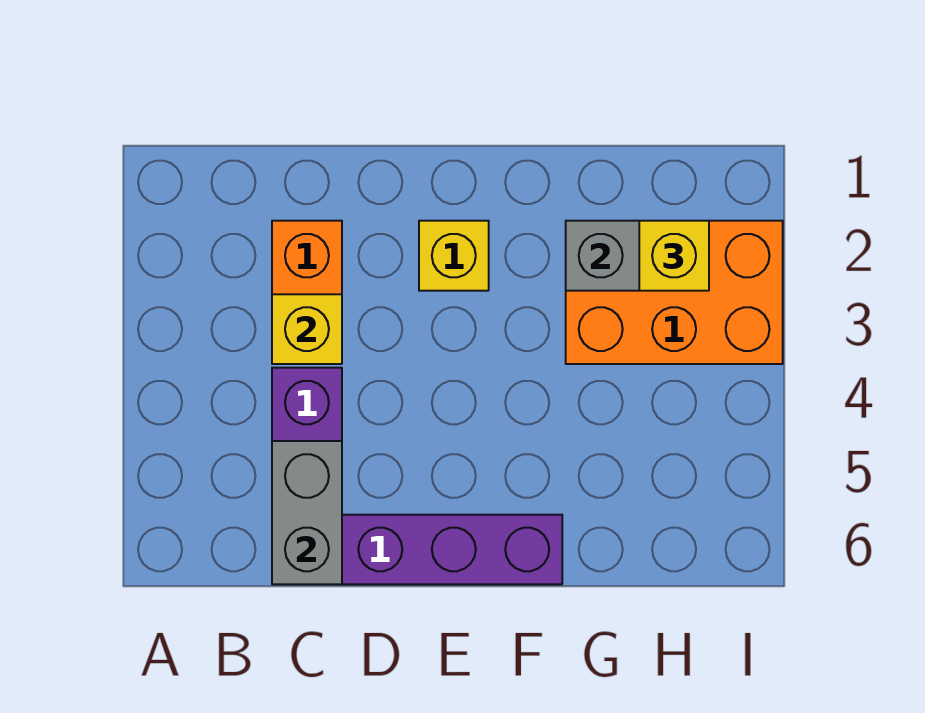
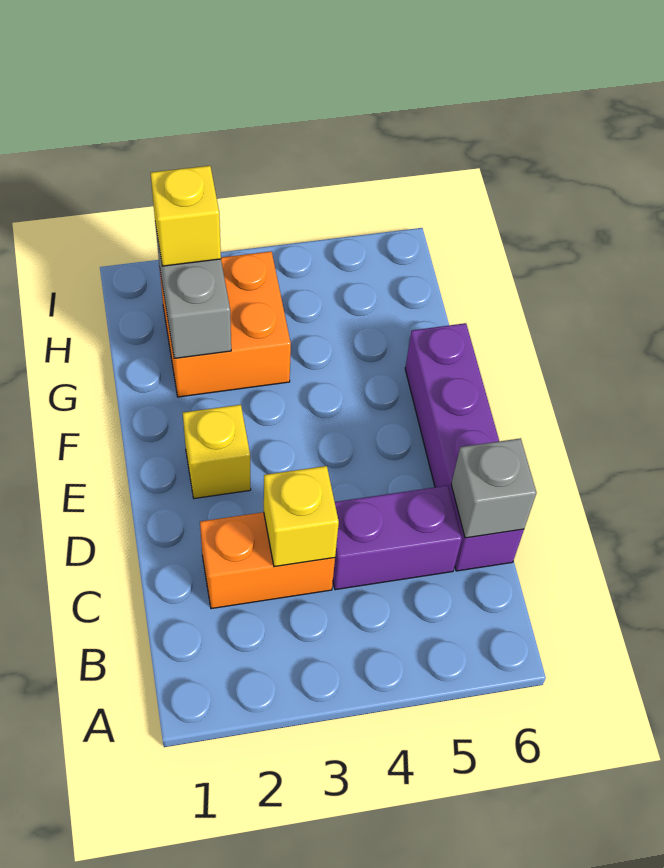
grey brick C5:C6 level 2 -> grey brick C6 level 2
orange brick G2:I3 level 1 -> orange brick G2:H3 level 1

